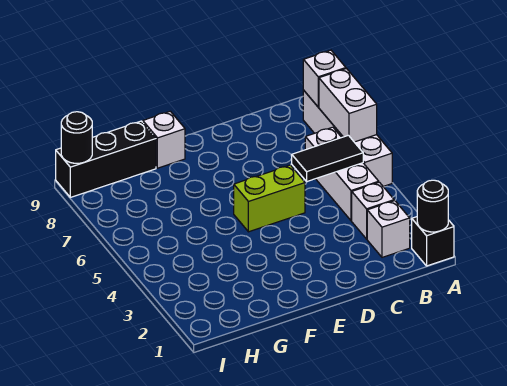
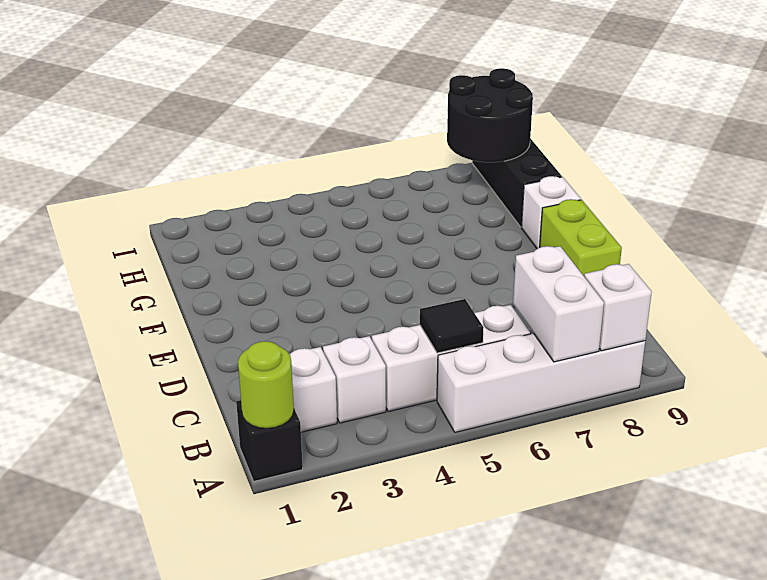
black round brick A1 level 2 -> lime round brick A1 level 2
white brick A6:A7 level 2 -> white brick A7:B7 level 2
black tile B5:C5 level 2 -> black tile B5 level 2
lime brick D5:E5 level 1 -> lime brick D9:E9 level 1
black round brick I9 level 2 -> black round brick H8:I9 level 2

